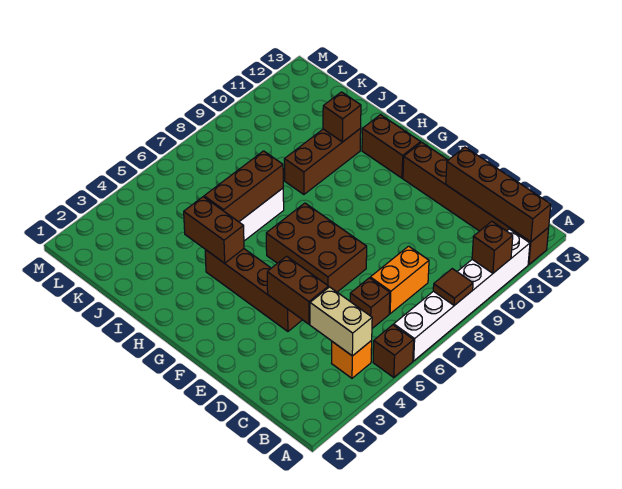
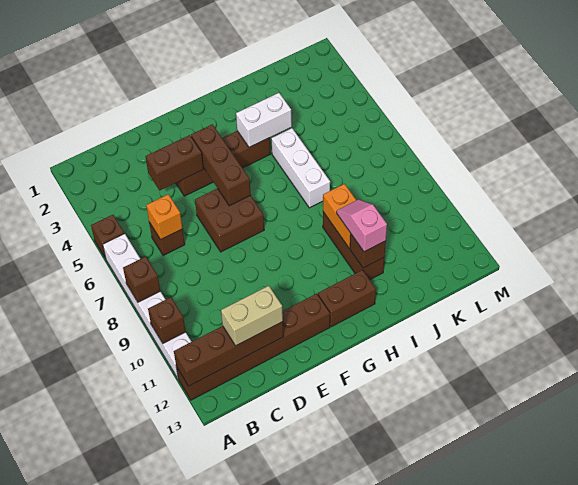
brown tile A8 level 2 -> brown brick A8 level 2
orange brick B4 level 1 -> orange brick C6 level 2
tan brick B4:C4 level 2 -> tan brick C12:D12 level 3
orange brick C7:C8 level 1 -> orange brick I9:I10 level 2
brown brick E6:G7 level 1 -> brown brick E6:F7 level 1
brown brick H4:I4 level 2 -> white brick H4:I4 level 2
brown brick I5:I7 level 2 -> brown brick F4:F6 level 2
none -> pink slope I10:I11 level 3 top 11

